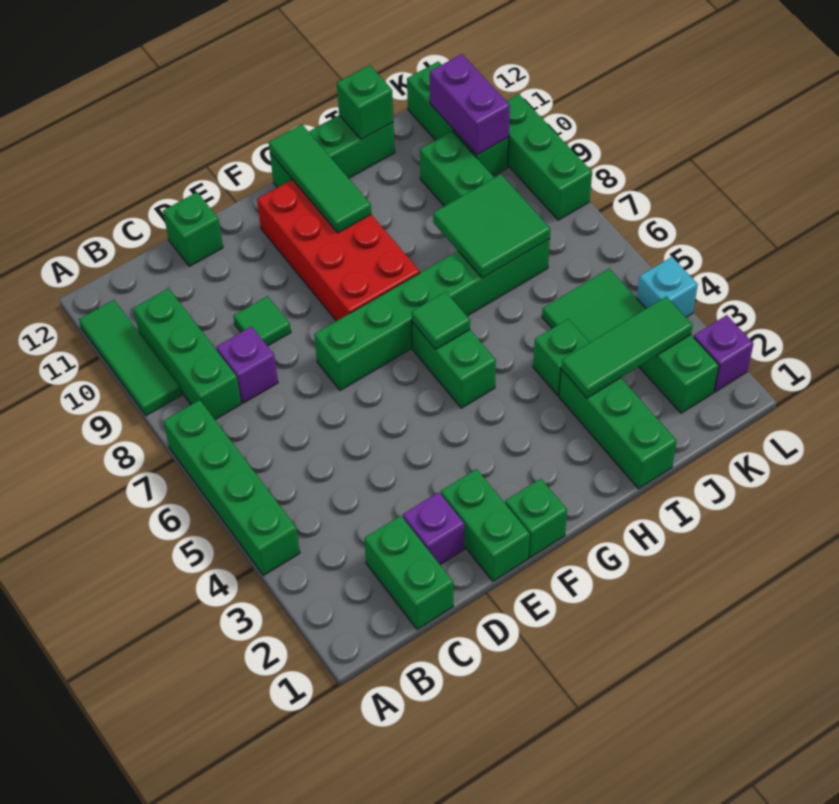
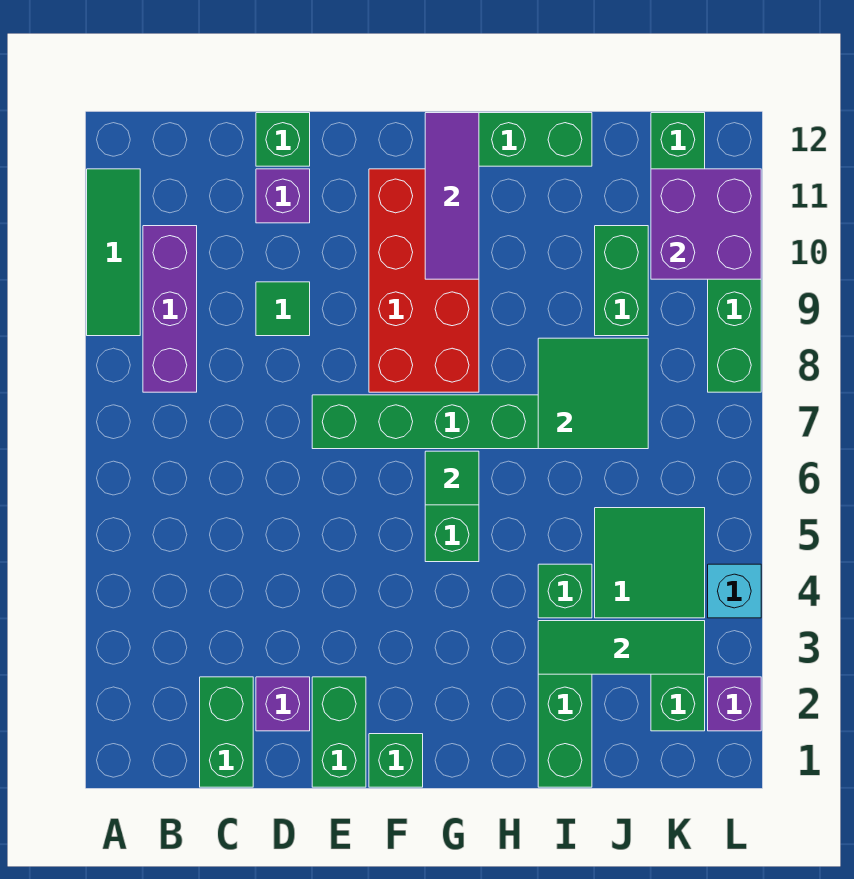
green brick A4:A7 level 1 -> none
green brick B8:B10 level 1 -> purple brick B8:B10 level 1
purple brick C8 level 1 -> purple brick D11 level 1
green tile G10:G12 level 2 -> purple tile G10:G12 level 2
green brick I12 level 2 -> none
purple brick K10:K11 level 2 -> purple brick K10:L11 level 2

